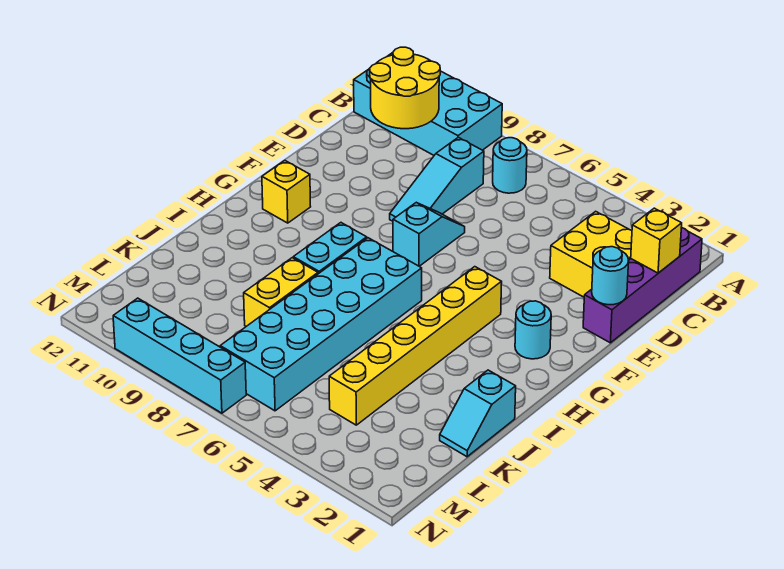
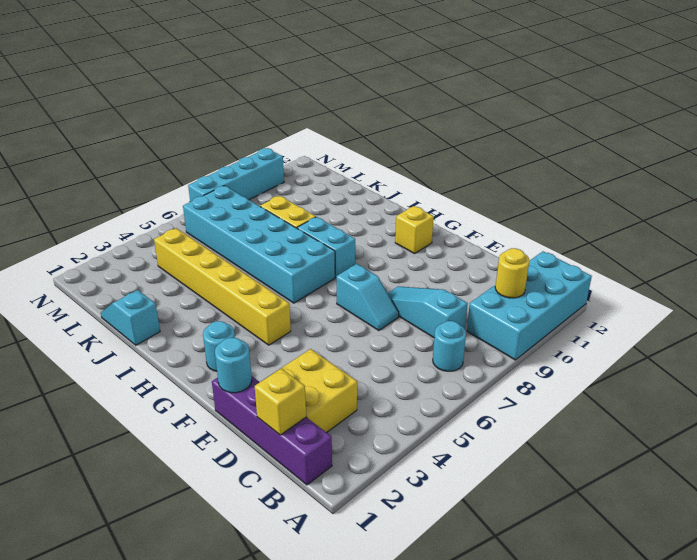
yellow round brick B10:C11 level 2 -> yellow round brick B10 level 2

